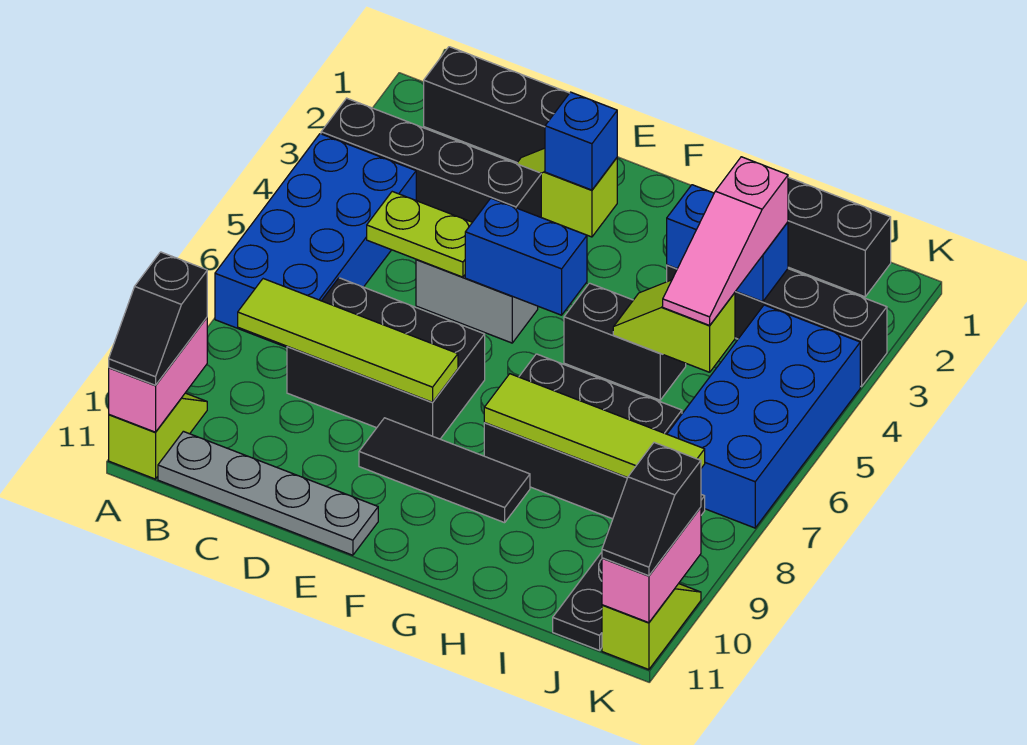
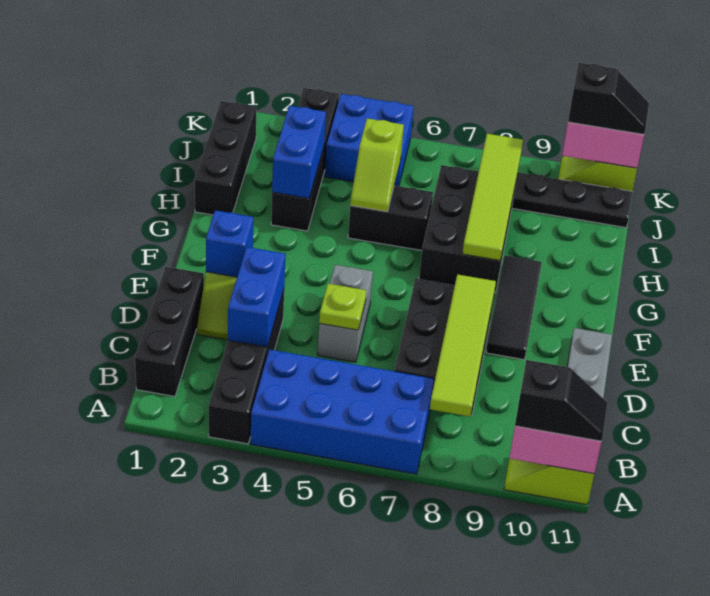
lime plate C5:D5 level 2 -> lime plate D5 level 2
blue brick E5:F5 level 2 -> blue brick C3:D3 level 2
black brick G5:H5 level 1 -> black brick H5:H6 level 1
pink slope I3:I5 level 3 top 3 -> none
blue brick J4:K7 level 1 -> blue brick J4:K5 level 1

